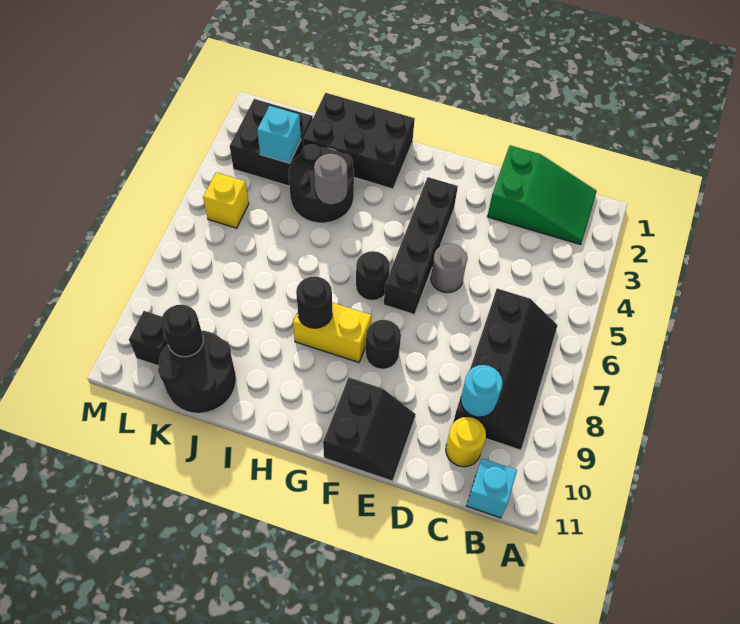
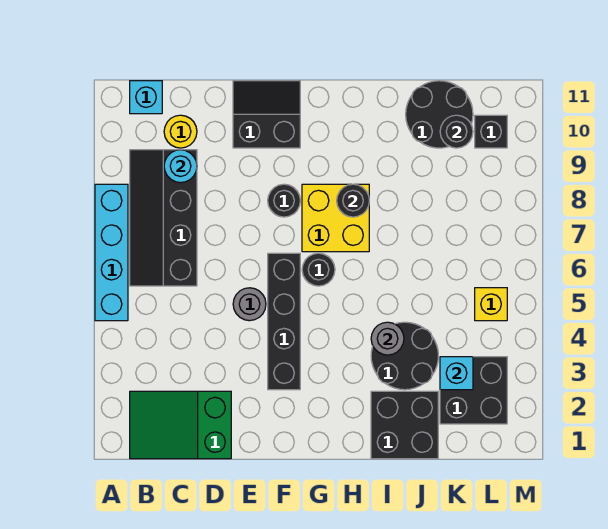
none -> cyan brick A5:A8 level 1
black slope E10:F11 level 1 top F -> black slope E10:F11 level 1 top 10
yellow brick G8:H8 level 1 -> yellow brick G7:H8 level 1
black brick H1:J2 level 1 -> black brick I1:J2 level 1

